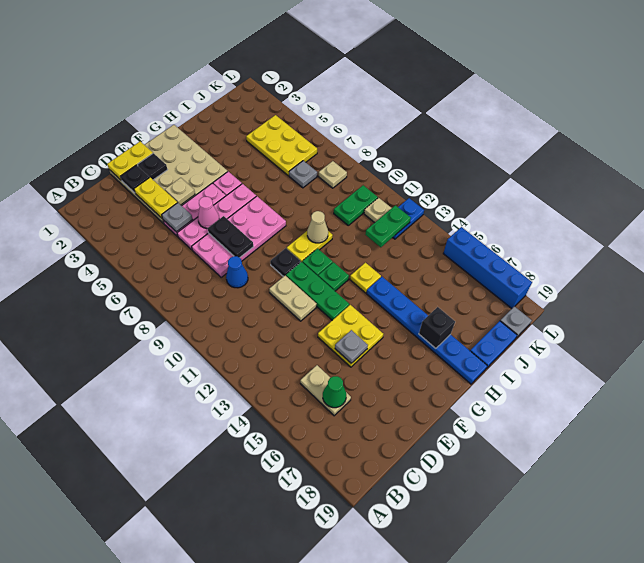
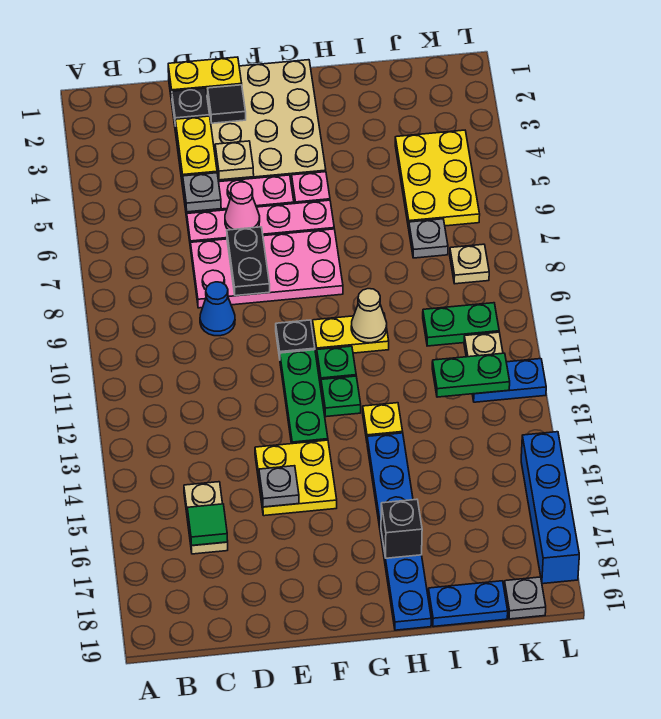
green cone C16 level 2 -> green tile C16 level 2
black plate E2 level 2 -> black tile E2 level 2
tan plate E11:E12 level 1 -> none

